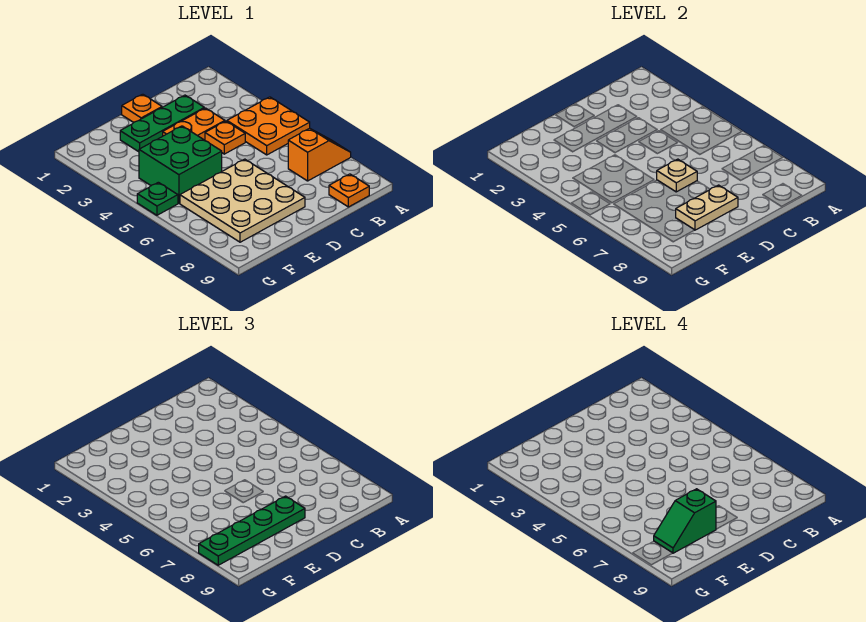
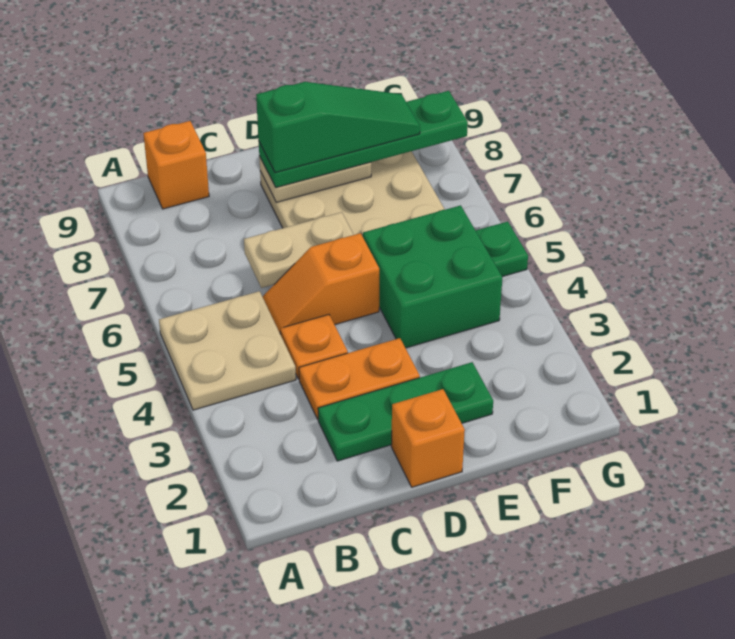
orange plate A4:B5 level 1 -> tan plate A4:B5 level 1
orange slope A7:B7 level 1 top B -> orange slope C5:D5 level 1 top D
orange plate B9 level 1 -> orange brick B9 level 1
orange plate D1 level 1 -> orange brick D1 level 1
tan plate D6 level 2 -> tan plate C6:D6 level 2
green slope E8:F8 level 4 top E -> green slope D8:F8 level 4 top D

